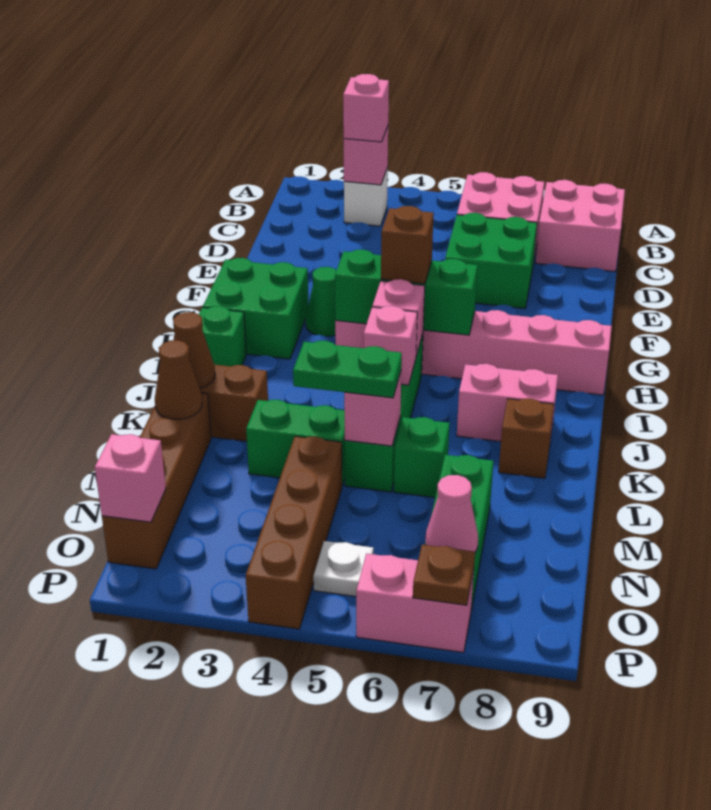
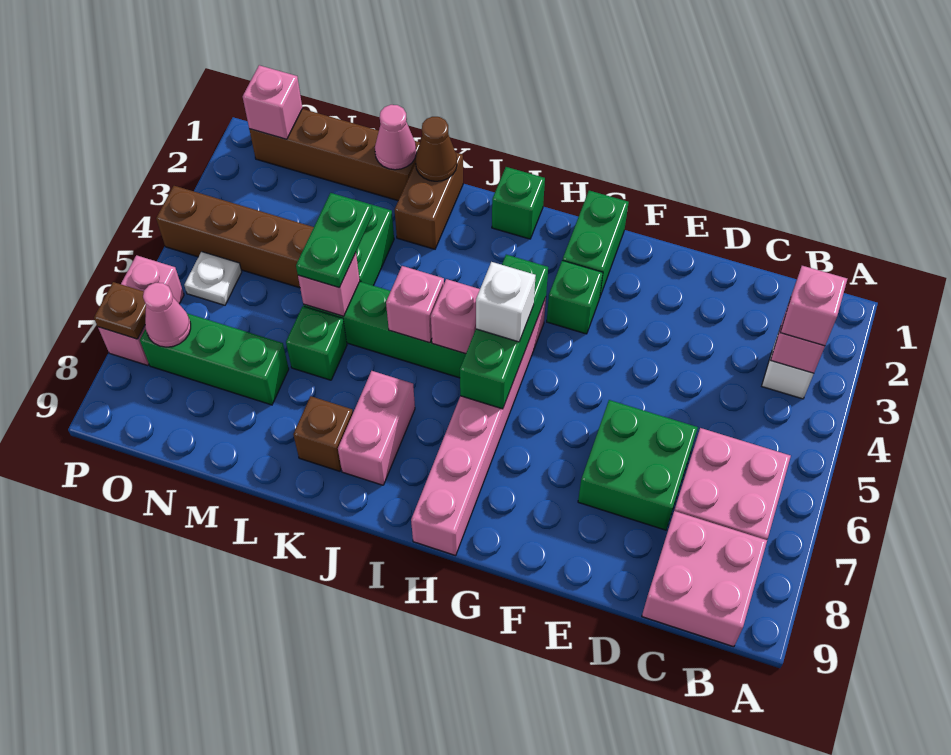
green brick G1:H2 level 1 -> green brick G1:G2 level 1
green cone G3 level 1 -> green brick G3 level 1
brown brick H5 level 3 -> white brick H5 level 3
brown cone L1 level 2 -> pink cone L1 level 2

